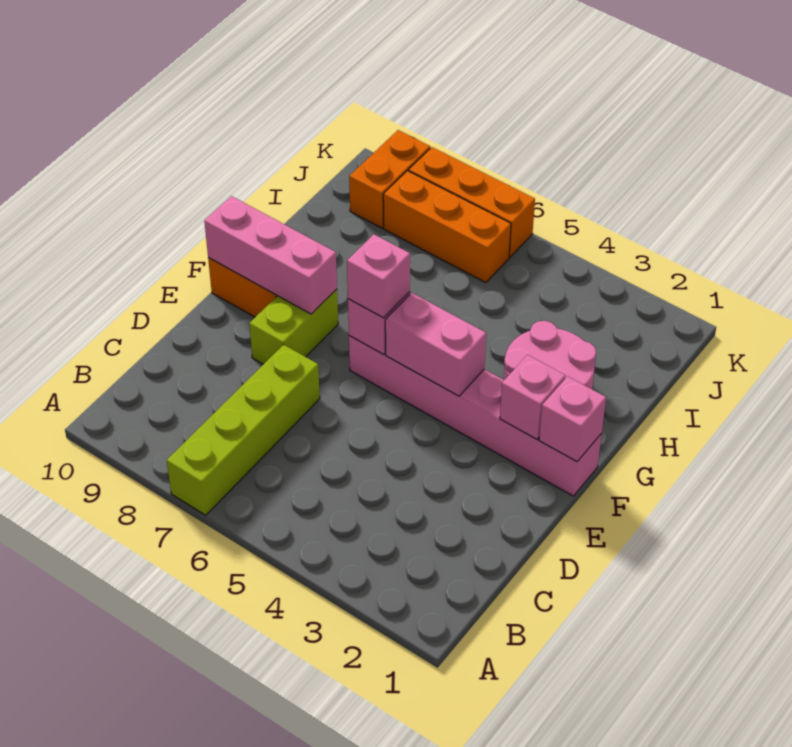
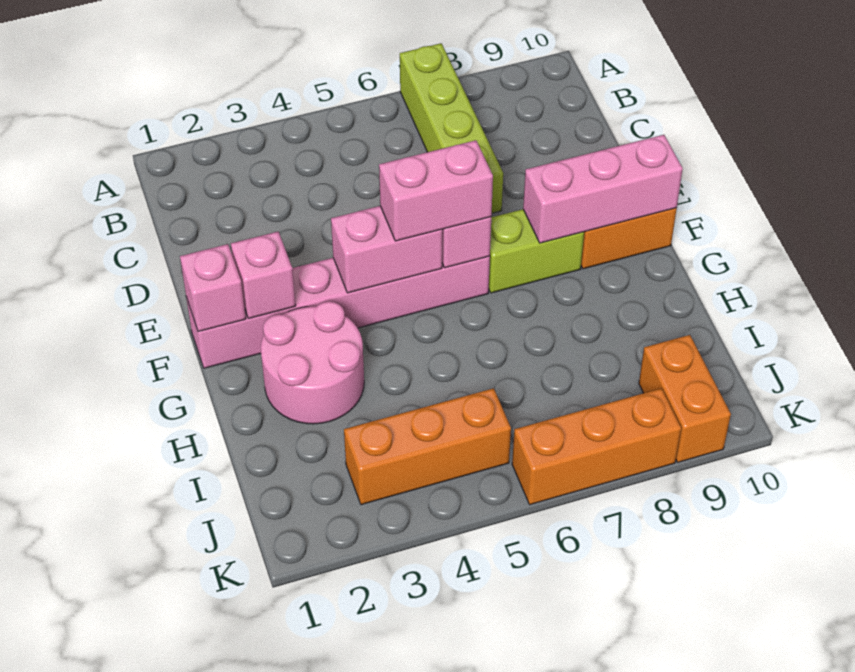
lime brick E8:F8 level 1 -> lime brick F7:F8 level 1
pink brick F6 level 3 -> pink brick F5:F6 level 3
orange brick J6:J8 level 1 -> orange brick J3:J5 level 1

